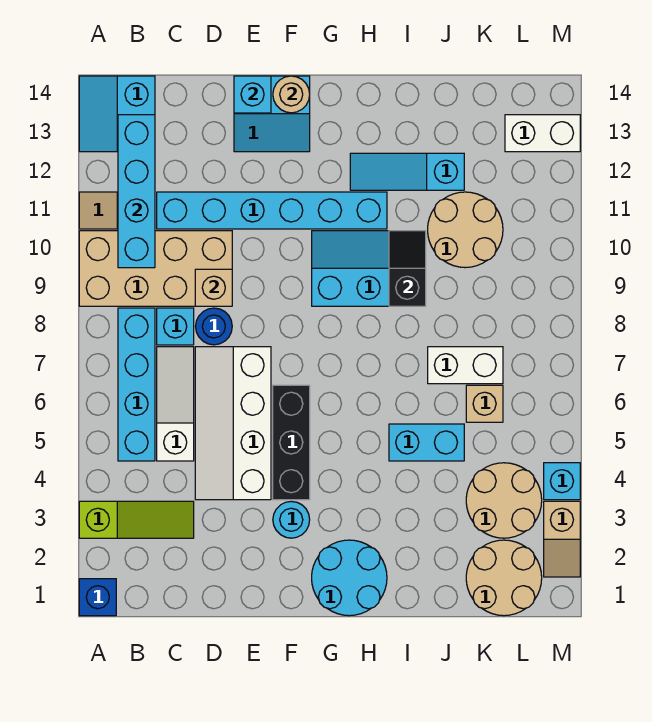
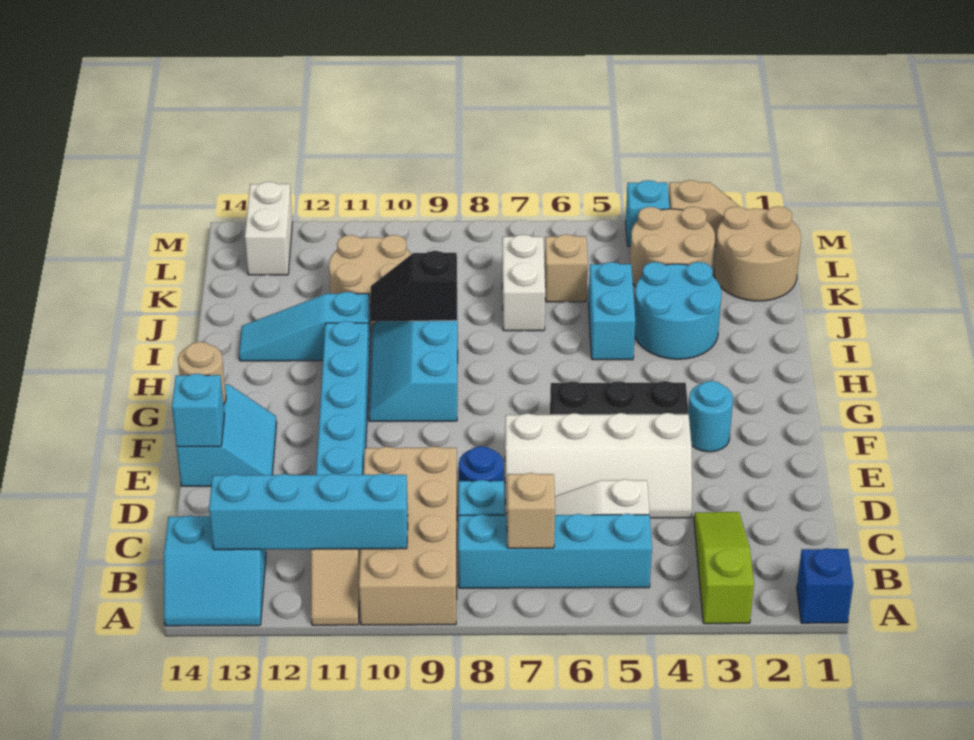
tan brick D9 level 2 -> tan brick B7 level 2
cyan round brick G1:H2 level 1 -> cyan round brick I3:J4 level 1
cyan slope H12:J12 level 1 top J -> cyan slope I11:I13 level 1 top 11

